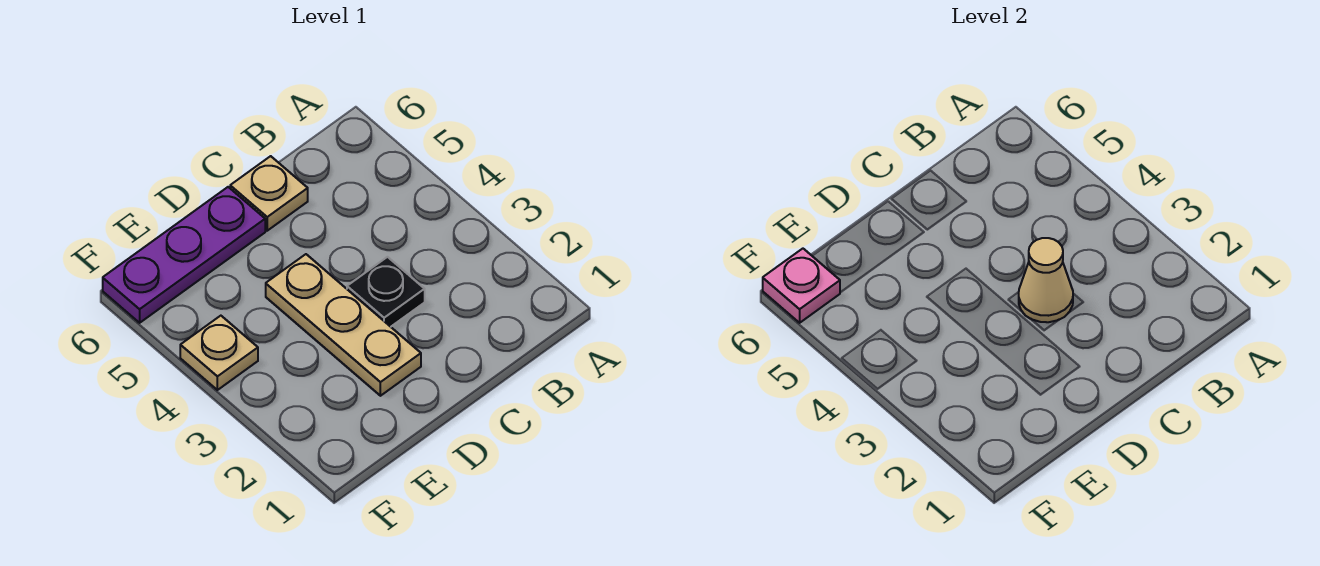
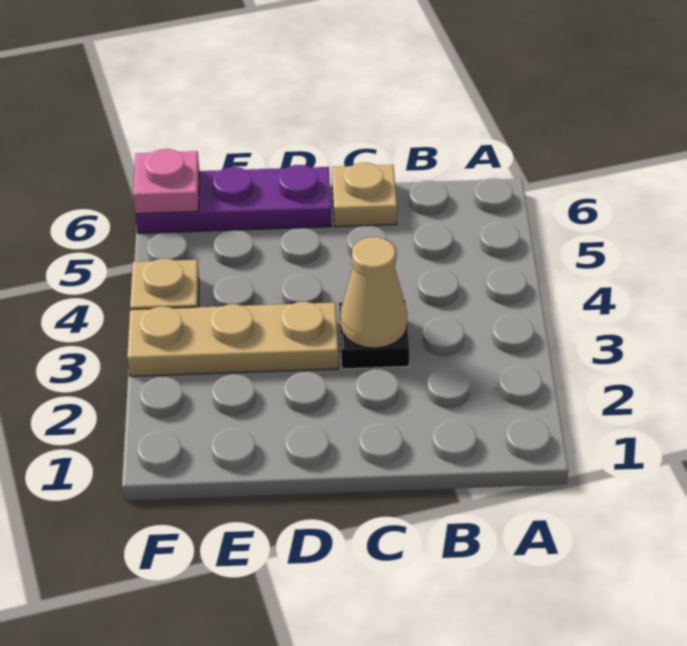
tan plate D2:D4 level 1 -> tan plate D3:F3 level 1

